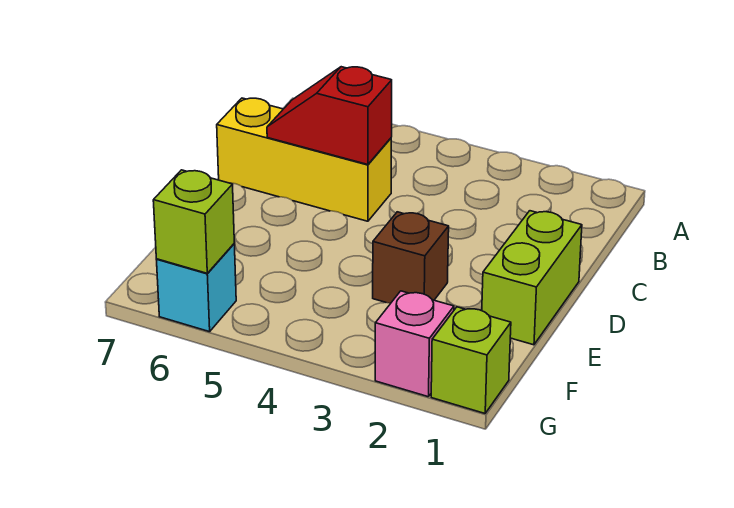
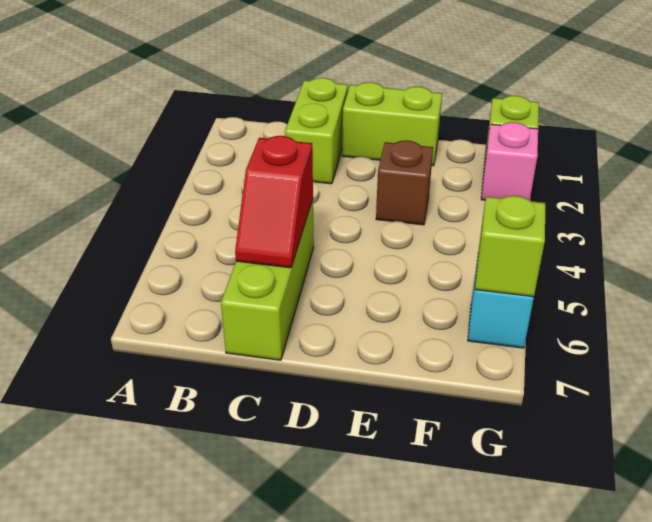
none -> lime brick C1:C2 level 1
yellow brick C5:C7 level 1 -> lime brick C5:C7 level 1

